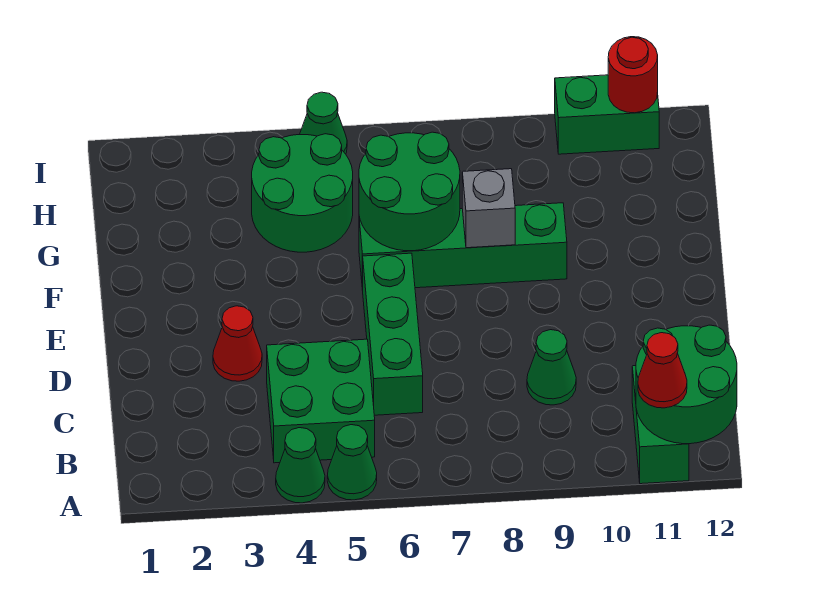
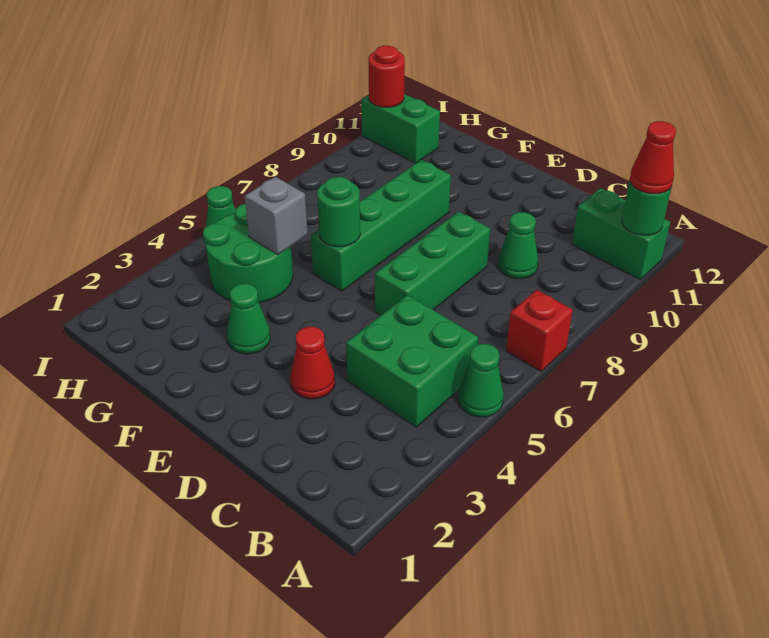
green cone A4 level 1 -> green cone F3 level 1
none -> red brick A7 level 1
green round brick A11:B12 level 2 -> green round brick A11 level 2
green brick C6:E6 level 1 -> green brick D6:D8 level 1
green round brick F6:G7 level 2 -> green round brick F6 level 2
grey brick F8 level 2 -> grey brick G5 level 2
green brick I10:I11 level 1 -> green brick H11:I11 level 1

